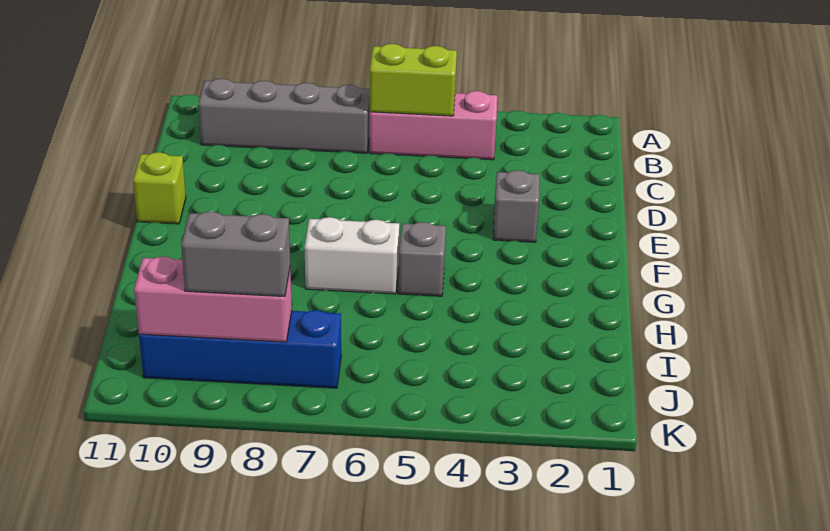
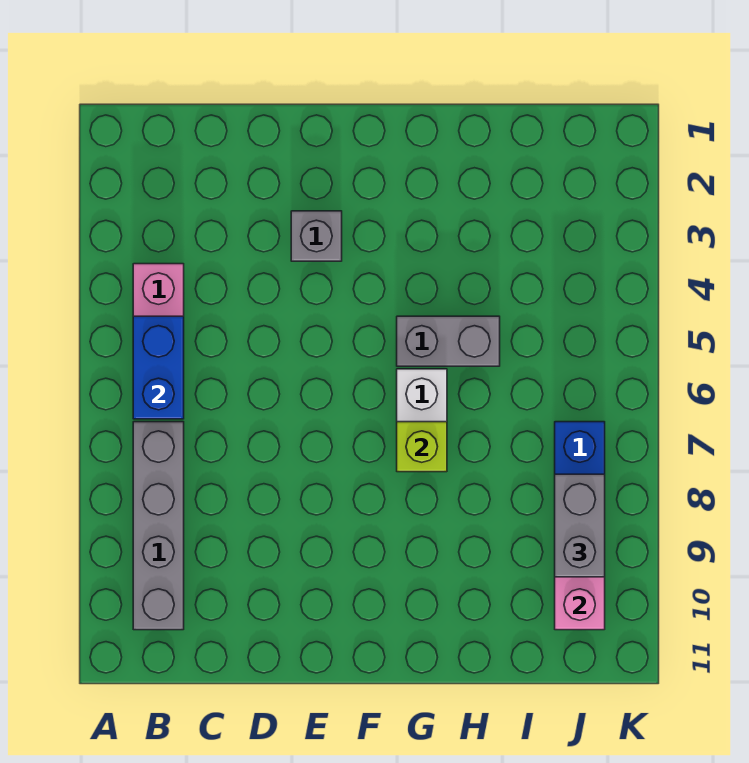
lime brick B5:B6 level 2 -> blue brick B5:B6 level 2
lime brick E11 level 1 -> lime brick G7 level 2
grey brick G5 level 1 -> grey brick G5:H5 level 1

